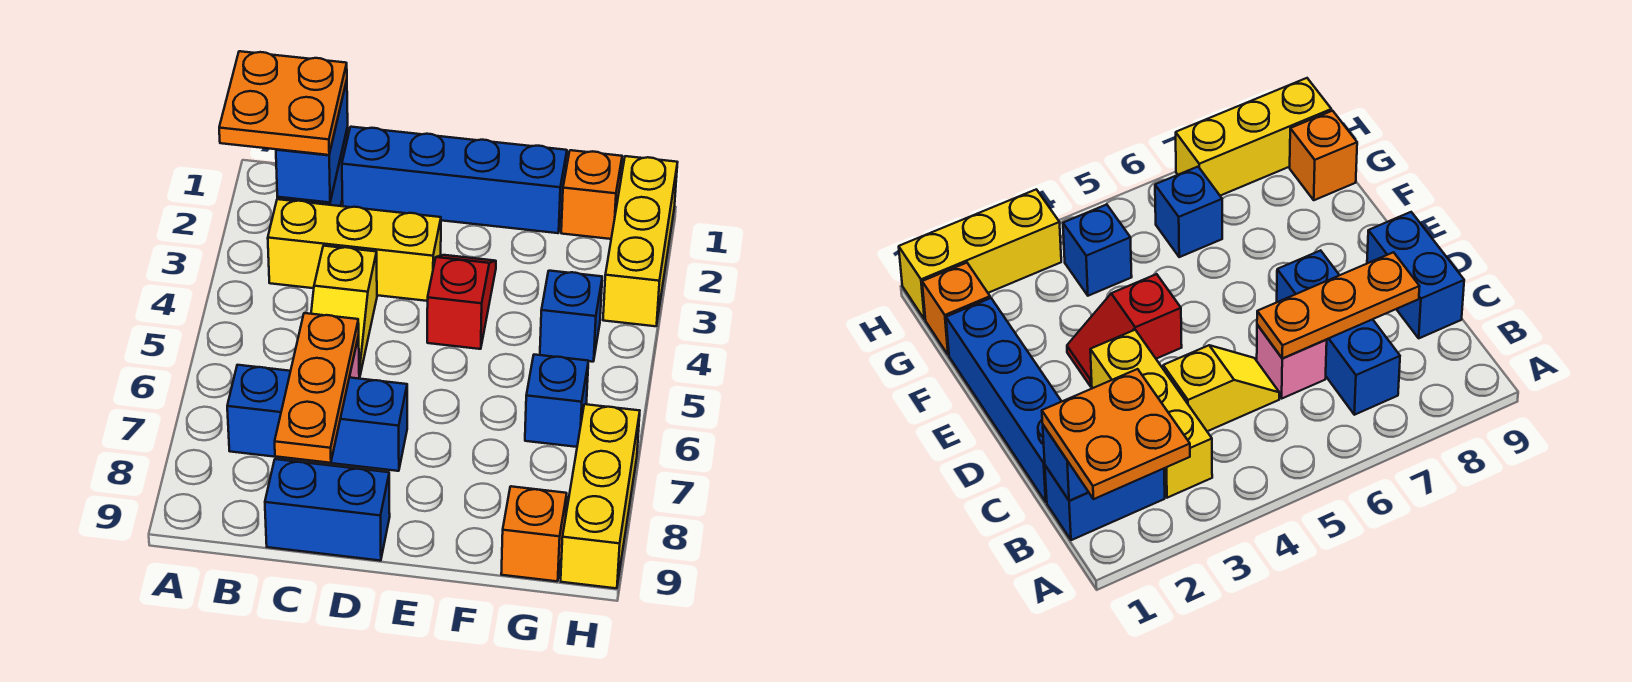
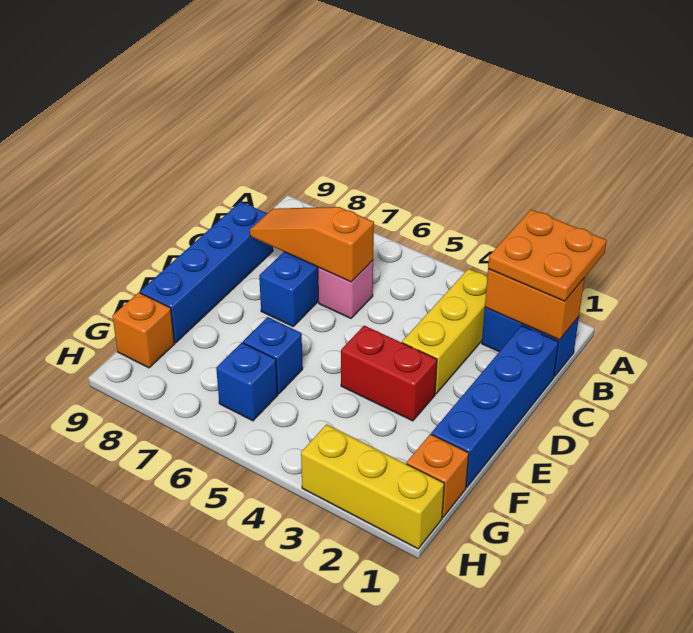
blue brick B1:B2 level 2 -> orange brick B1:B2 level 2
yellow slope C4:C5 level 1 top 4 -> none
orange plate C6:C8 level 2 -> orange slope C6:C8 level 2 top 6
blue brick C9:D9 level 1 -> blue brick C9:F9 level 1
red slope E3:E4 level 1 top 4 -> red brick E3:E4 level 1
blue brick G4 level 1 -> blue brick F6 level 1
yellow brick H7:H9 level 1 -> none

